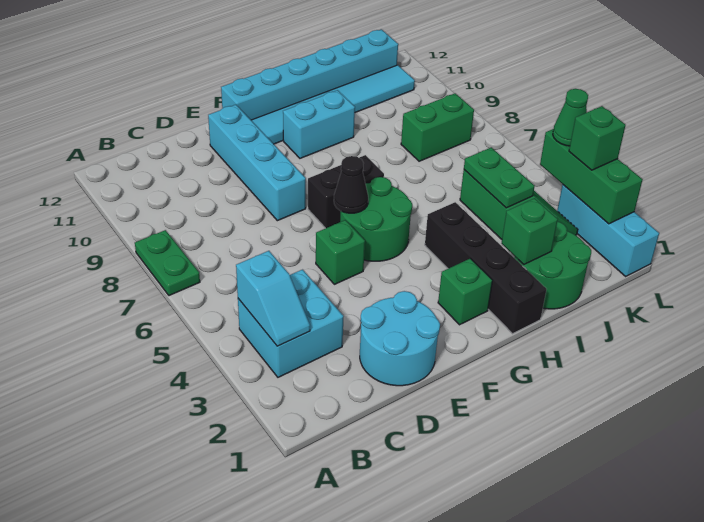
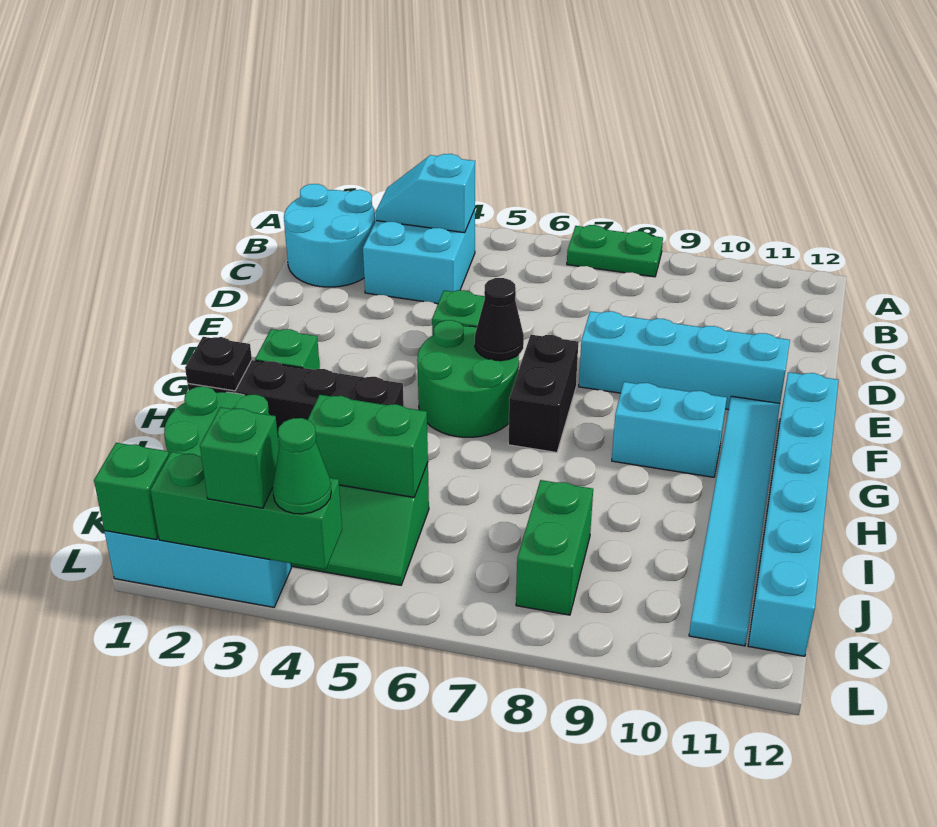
cyan round brick D1:E2 level 1 -> cyan round brick B1:C2 level 1
cyan brick G10:H10 level 1 -> cyan brick G9:G10 level 1
none -> black plate H1 level 2
green brick I2 level 2 -> green brick L1 level 2
green plate J4:J5 level 2 -> green brick J4:J5 level 2

